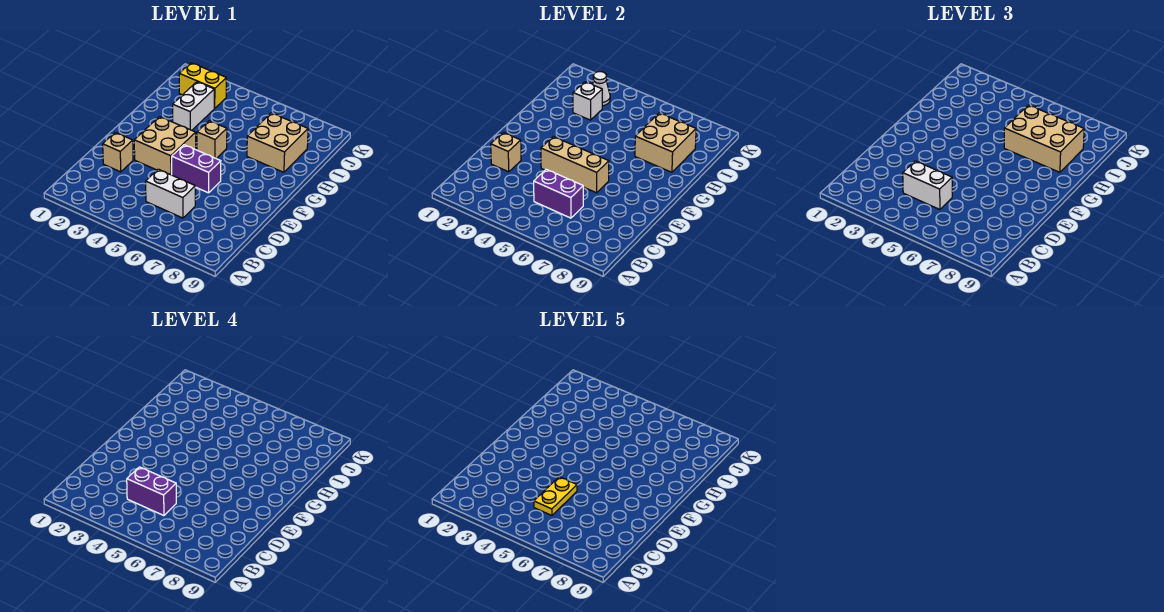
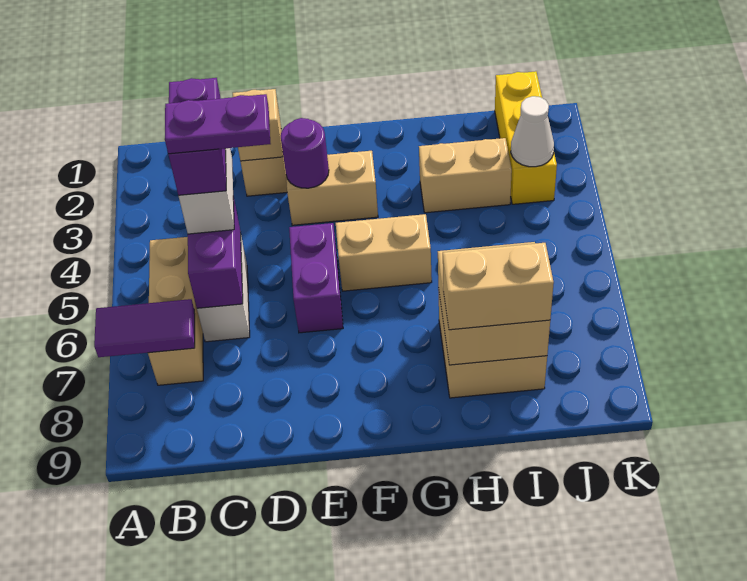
none -> purple tile A7:B7 level 2
yellow plate C5:D5 level 5 -> purple plate C5:D5 level 5
tan brick E3:F4 level 1 -> tan brick E3:F3 level 1
none -> purple round brick E3 level 2
tan brick E4:E6 level 2 -> tan brick B5:B7 level 1
tan brick G5 level 1 -> tan brick F5:G5 level 1
white brick H3:I3 level 1 -> tan brick H3:I3 level 1
tan brick H6:I8 level 3 -> tan brick H8:I8 level 3
white brick I3 level 2 -> none
yellow brick J2:J3 level 1 -> yellow brick J1:J3 level 1

